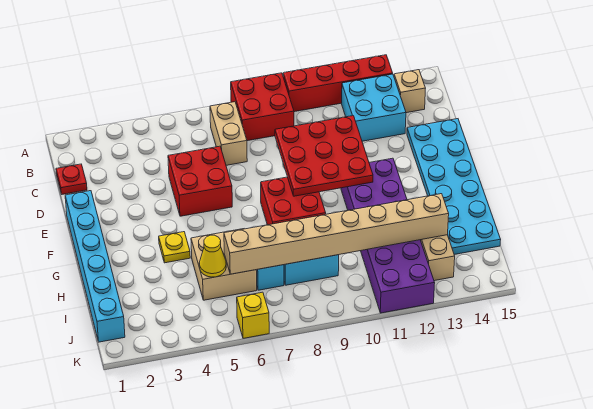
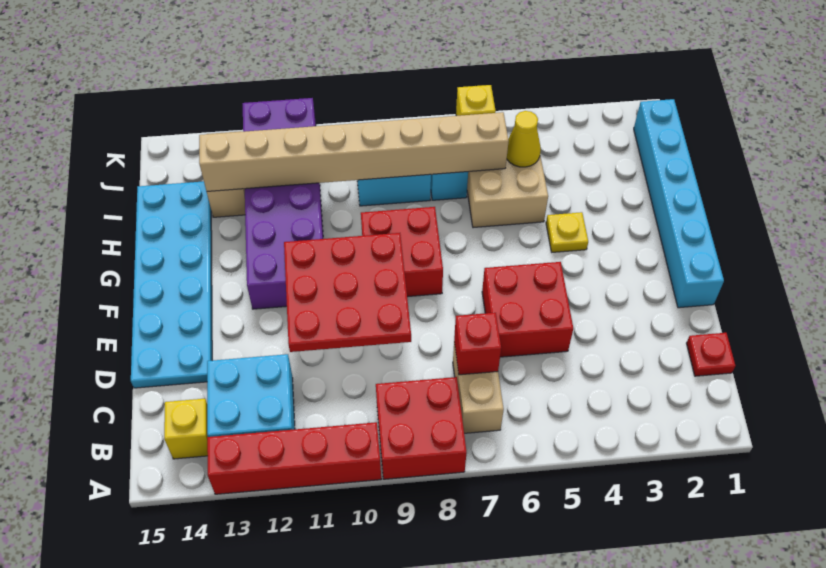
tan brick B14 level 1 -> yellow brick B14 level 1
none -> red brick C7 level 2

